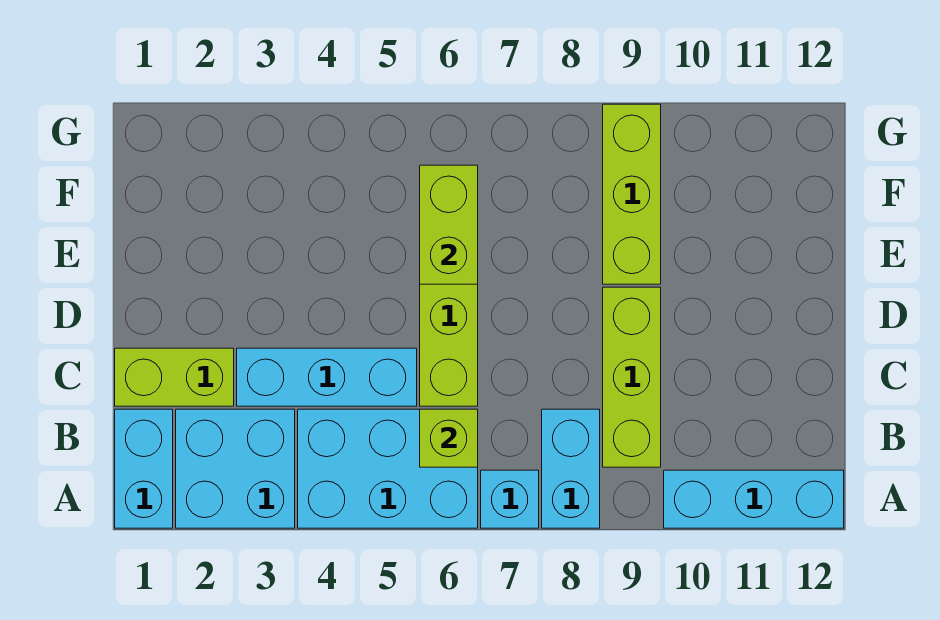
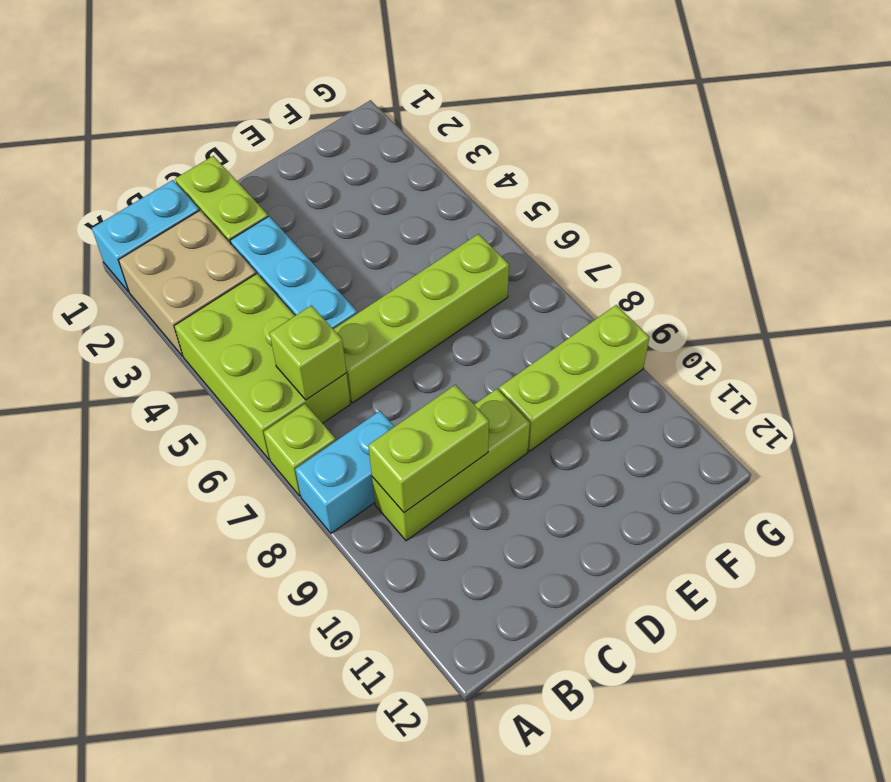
cyan brick A2:B3 level 1 -> tan brick A2:B3 level 1
cyan brick A4:B6 level 1 -> lime brick A4:B6 level 1
cyan brick A7 level 1 -> lime brick A7 level 1
cyan brick A10:A12 level 1 -> none
lime brick E6:F6 level 2 -> lime brick B9:C9 level 2

